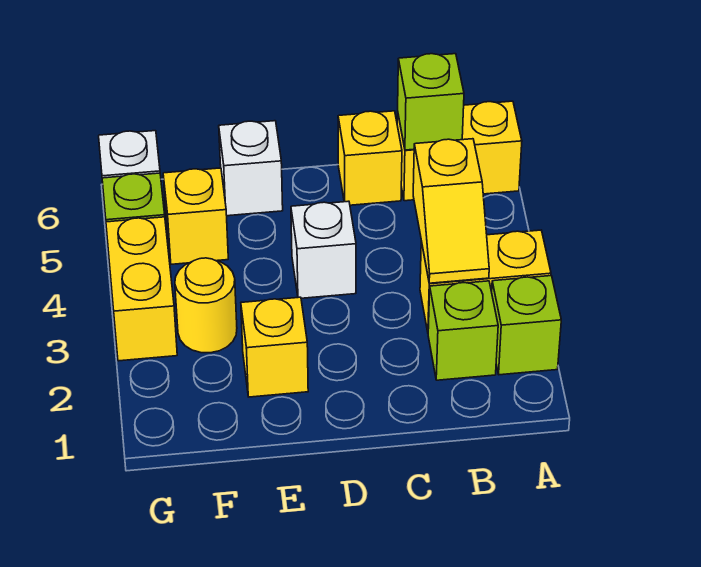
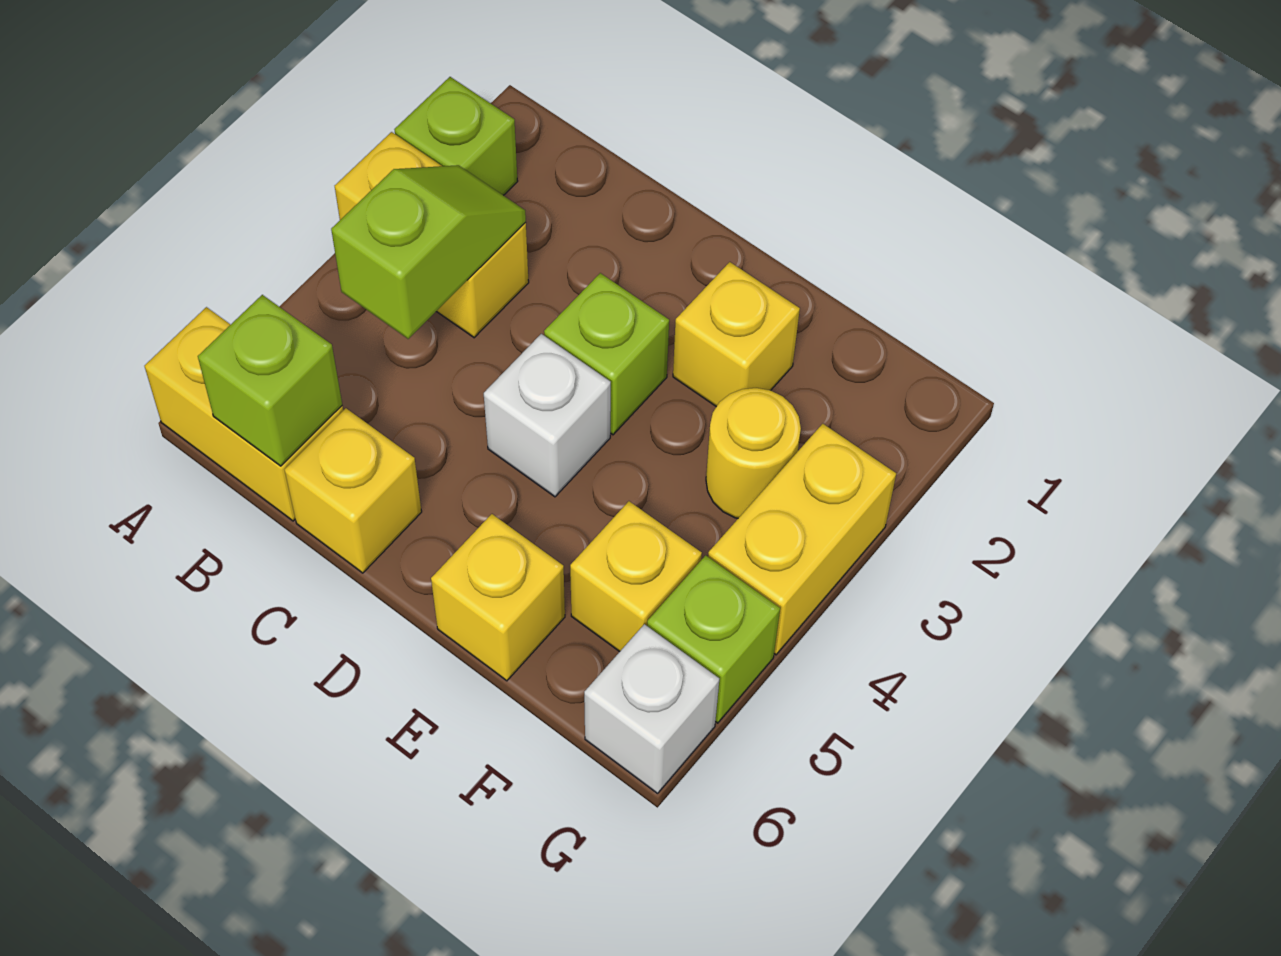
lime brick B2 level 1 -> lime brick D3 level 1
yellow slope B3:B4 level 2 top 4 -> lime slope B3:B4 level 2 top 4
white brick E6 level 1 -> yellow brick E6 level 1

